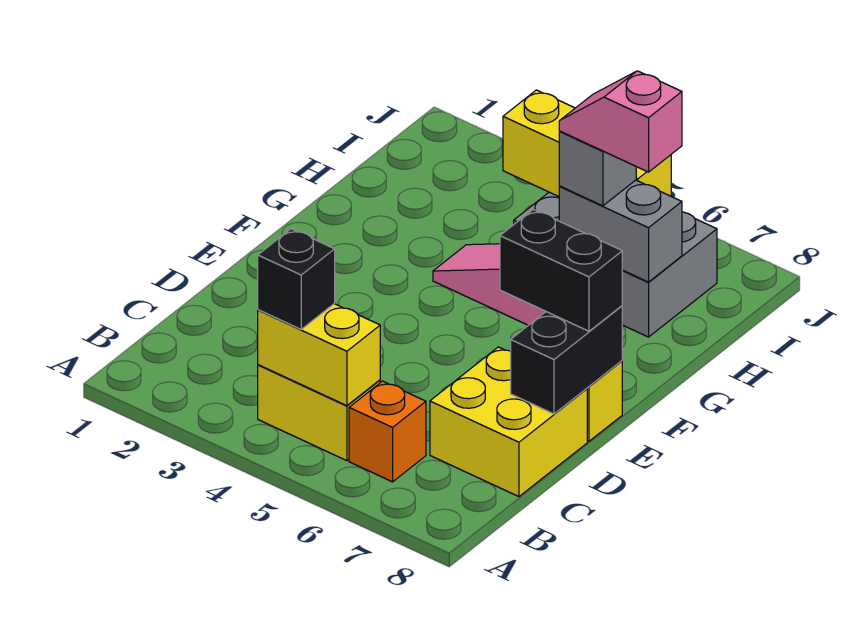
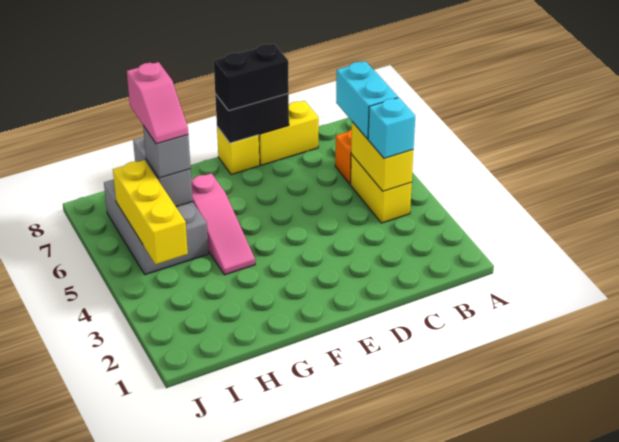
black brick B4 level 3 -> cyan brick B4 level 3
none -> cyan brick B5:B6 level 3
yellow brick C7:D8 level 1 -> yellow brick C8:D8 level 1
black brick E7:E8 level 3 -> black brick D8:E8 level 3

